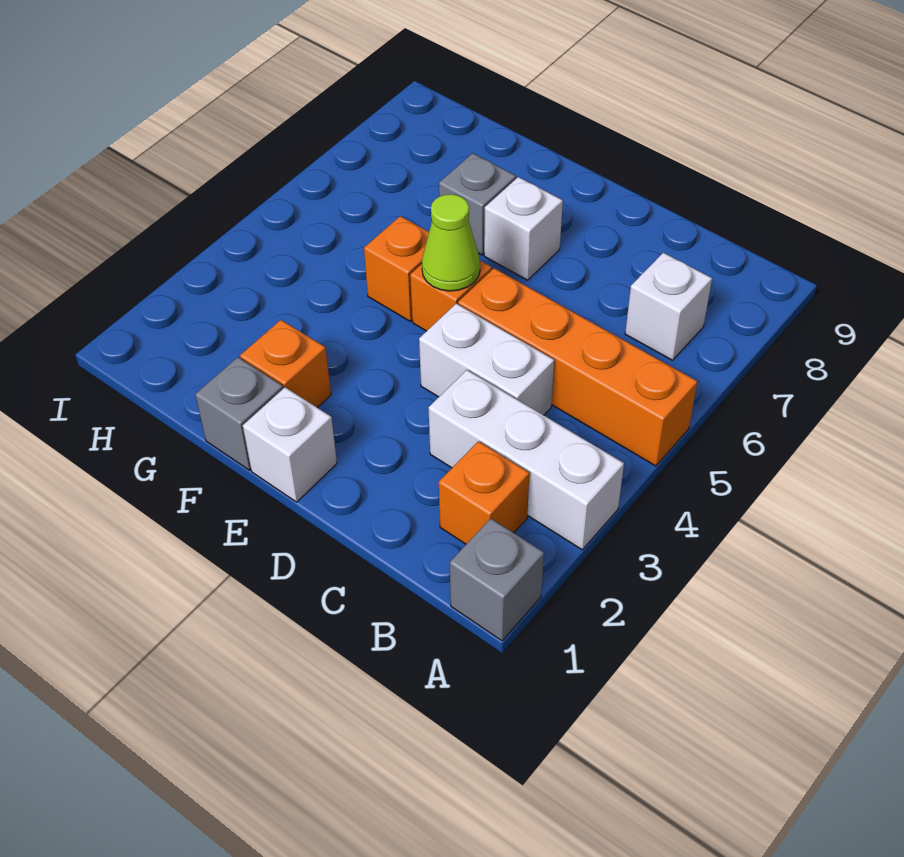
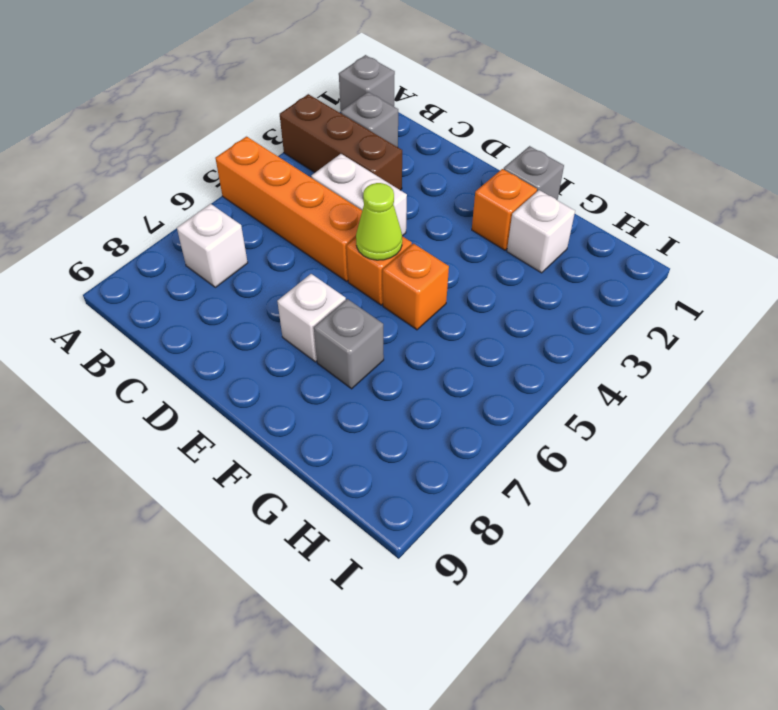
white brick A3:C3 level 1 -> brown brick A3:C3 level 1
orange brick B2 level 1 -> grey brick B2 level 1
white brick E1 level 1 -> white brick G2 level 1

